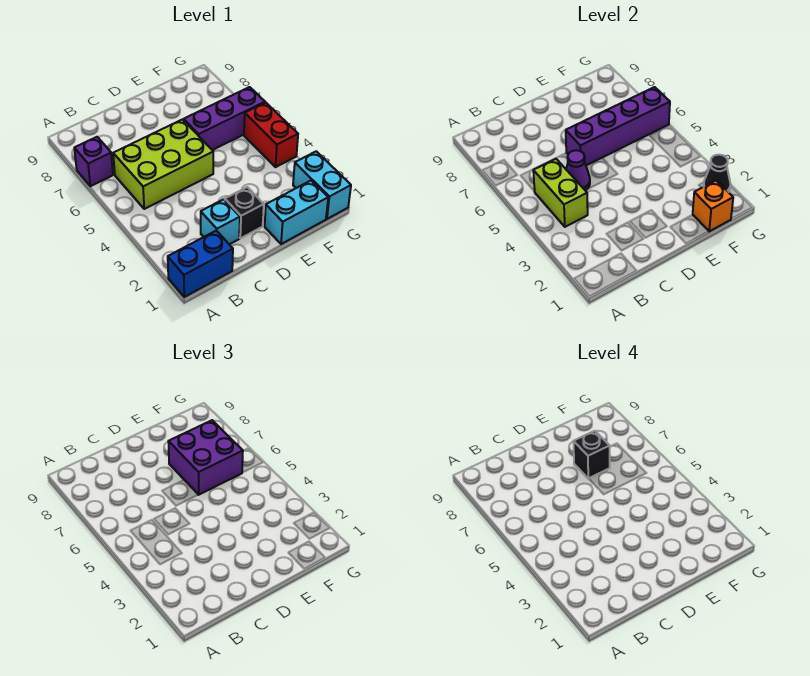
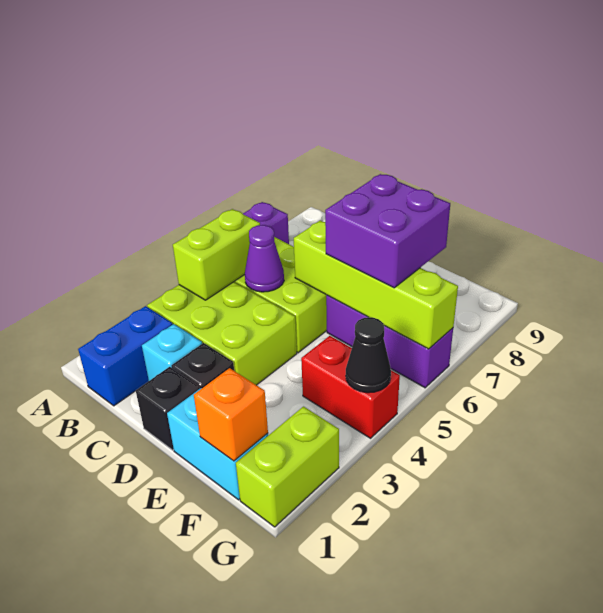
blue brick A1:B1 level 1 -> blue brick B1:B2 level 1
none -> lime brick B3:D4 level 1
purple brick D6:G6 level 2 -> lime brick D6:G6 level 2
black brick E7 level 4 -> black brick D1 level 1
cyan brick G1:G2 level 1 -> lime brick G1:G2 level 1
black cone G2 level 2 -> black cone G4 level 2
red brick G4:G5 level 1 -> red brick F4:G4 level 1

